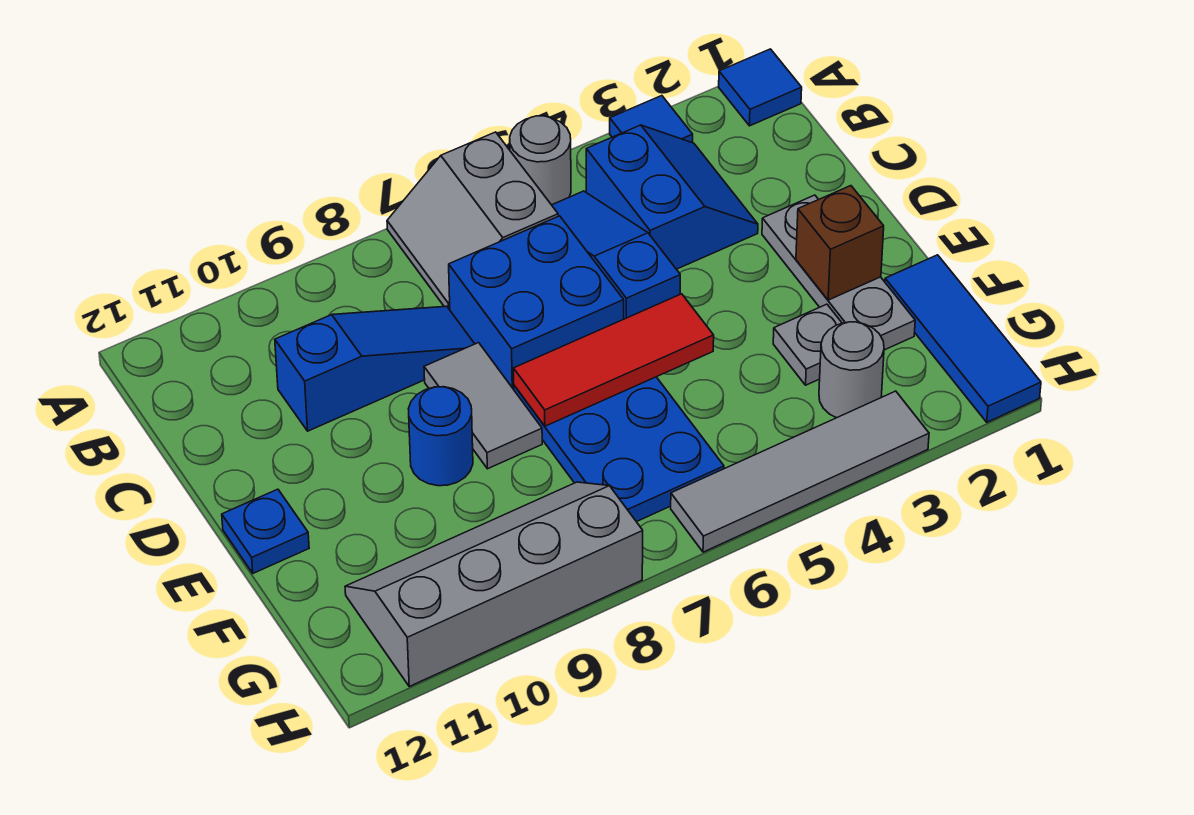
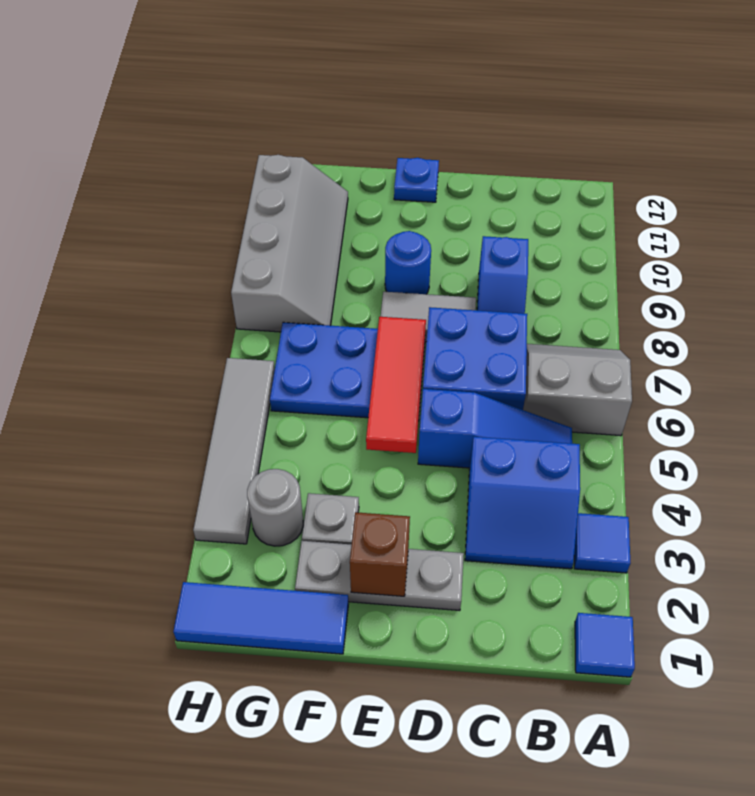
grey round brick A5 level 1 -> none
blue slope C8:C10 level 1 top 10 -> blue slope C8:C9 level 1 top 9

